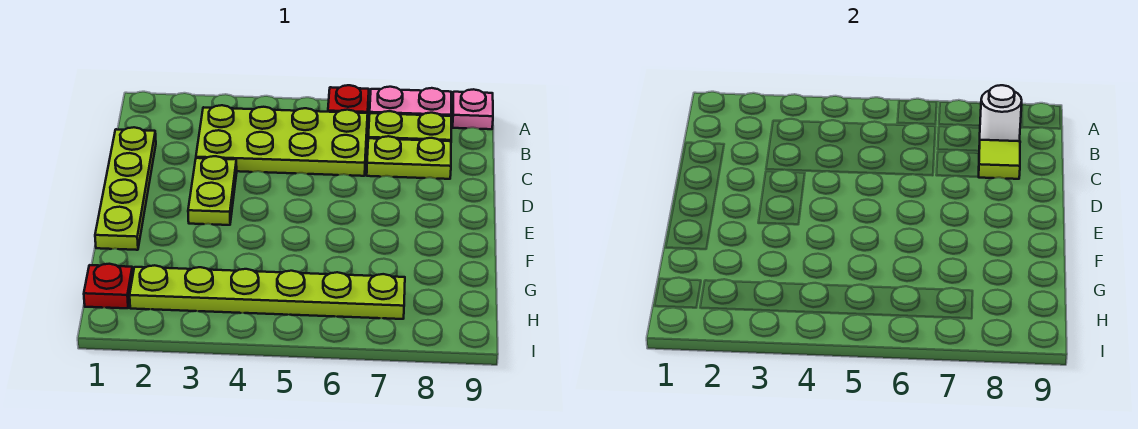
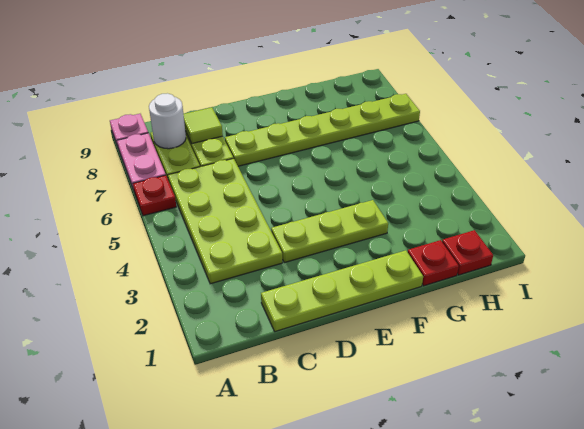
lime plate D3:E3 level 1 -> lime plate D3:F3 level 1
none -> red plate G1 level 1
lime plate H2:H7 level 1 -> lime plate D7:I7 level 1

